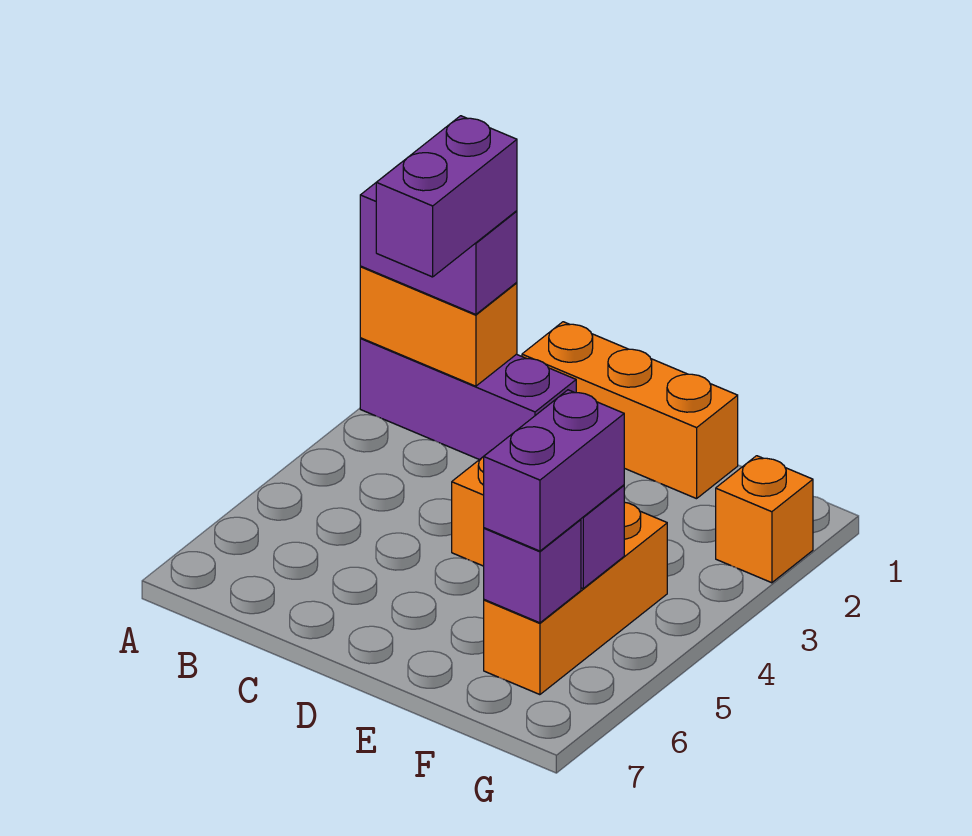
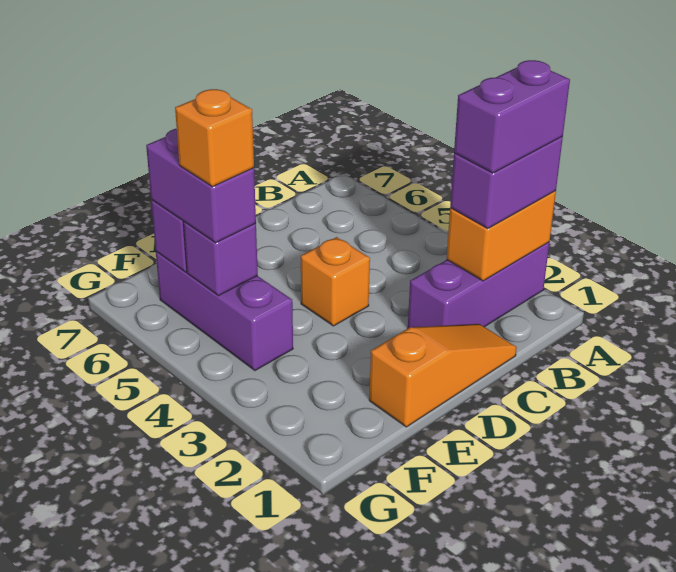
purple brick B2:B3 level 4 -> purple brick A2:B2 level 4
orange brick C1:E1 level 1 -> orange slope C1:E1 level 1 top E
orange brick F4:F6 level 1 -> purple brick F4:F6 level 1
orange brick G2 level 1 -> orange brick F5 level 4

